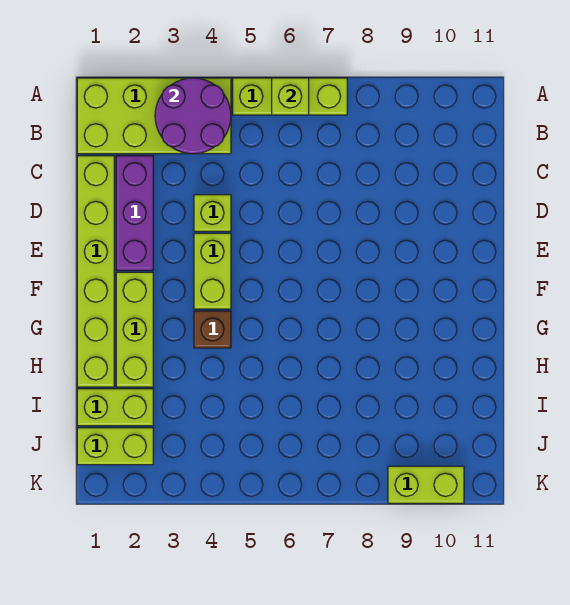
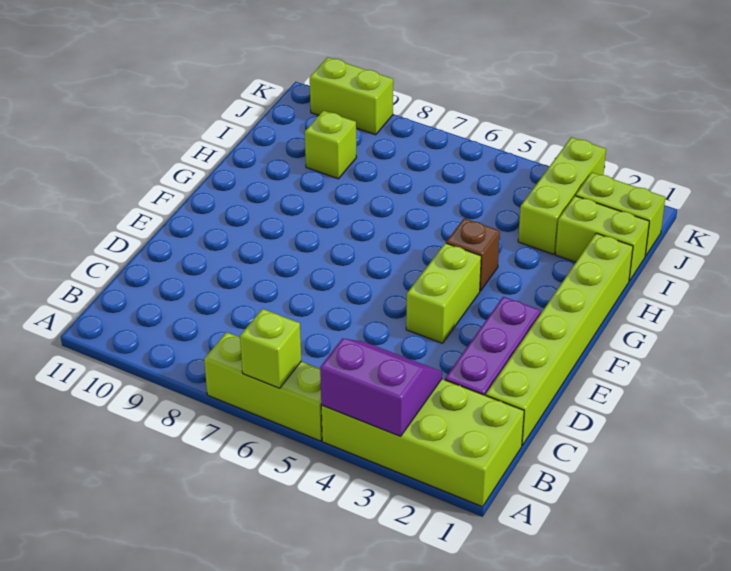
purple round brick A3:B4 level 2 -> purple slope A3:B4 level 2 top A
lime brick D4 level 1 -> lime brick I9 level 1
lime brick F2:H2 level 1 -> lime brick I3:K3 level 1

